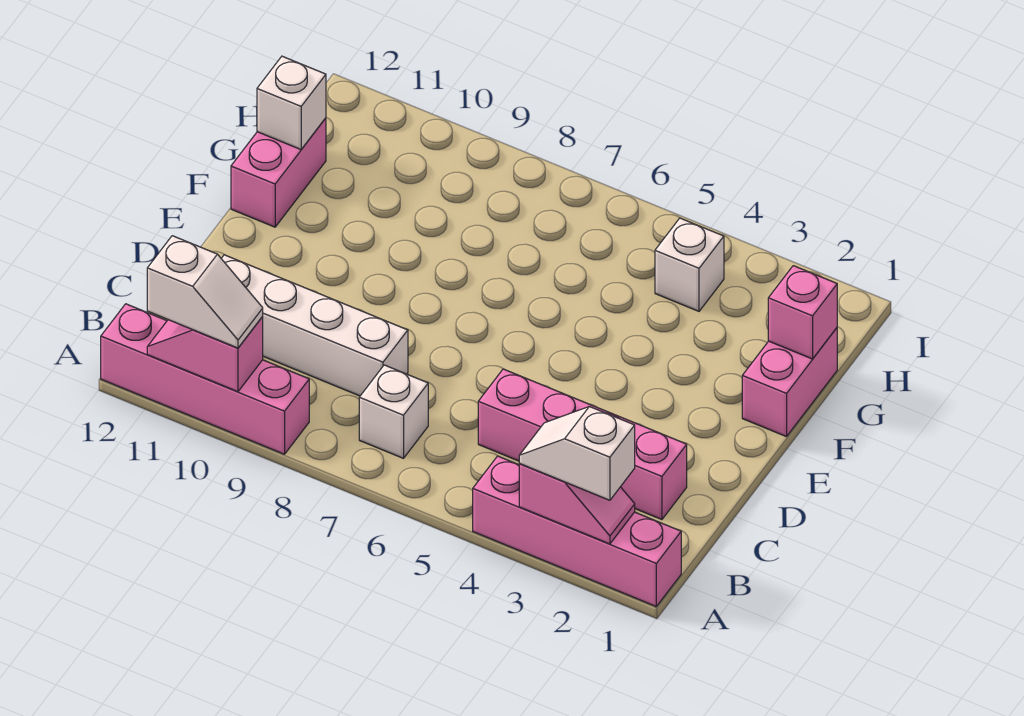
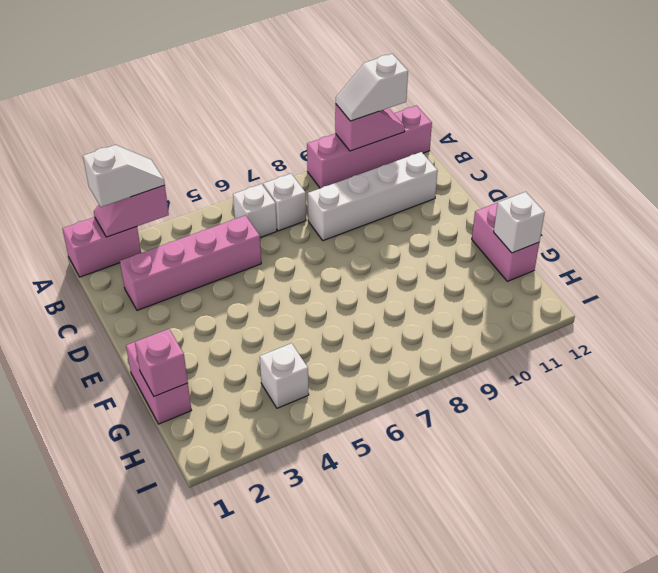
pink brick A1:A4 level 1 -> pink brick A1:A2 level 1
none -> white brick B6 level 1

